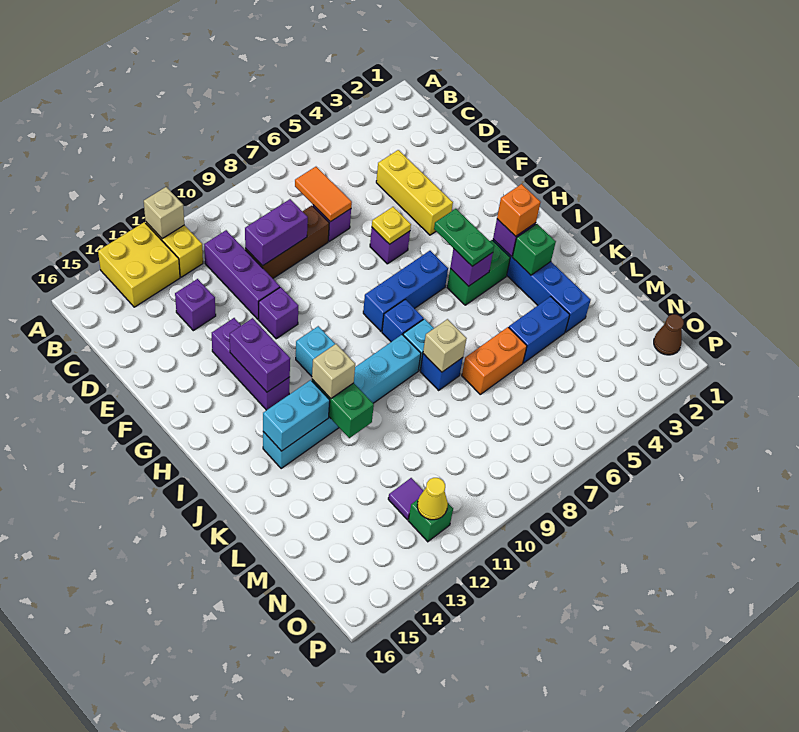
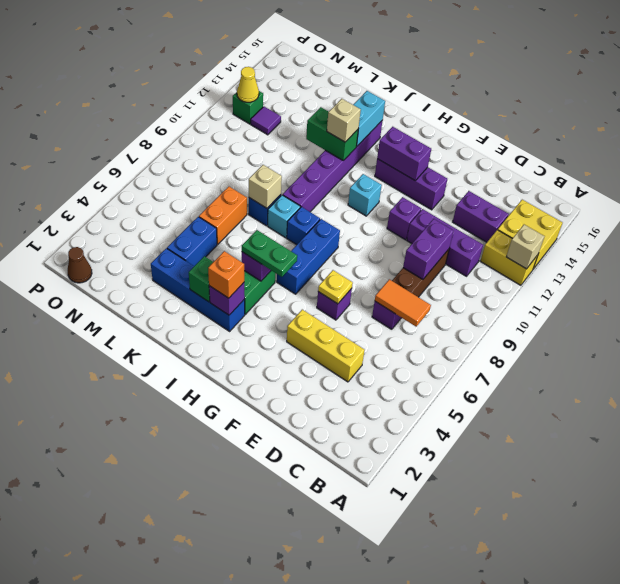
purple brick D13 level 1 -> purple brick C13:D13 level 1
cyan brick J9:J14 level 1 -> purple brick J9:J14 level 1

